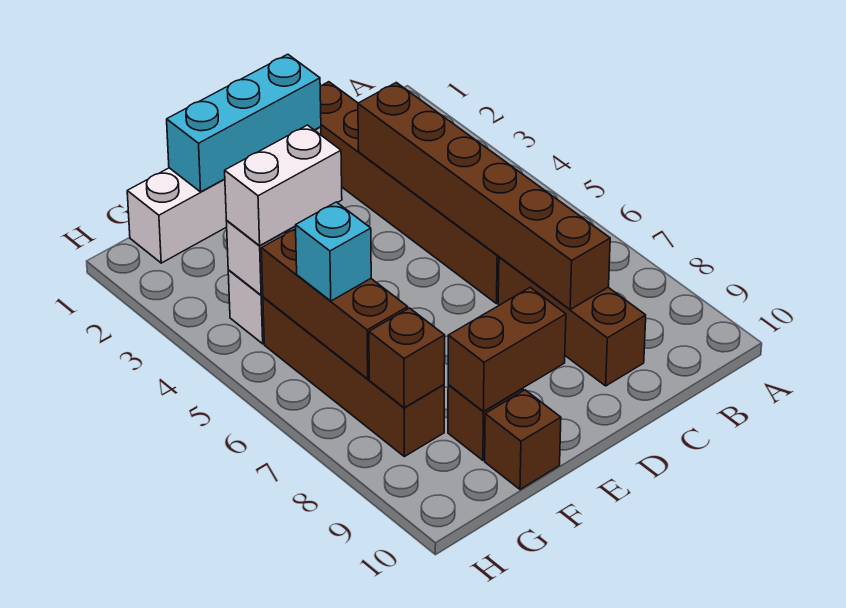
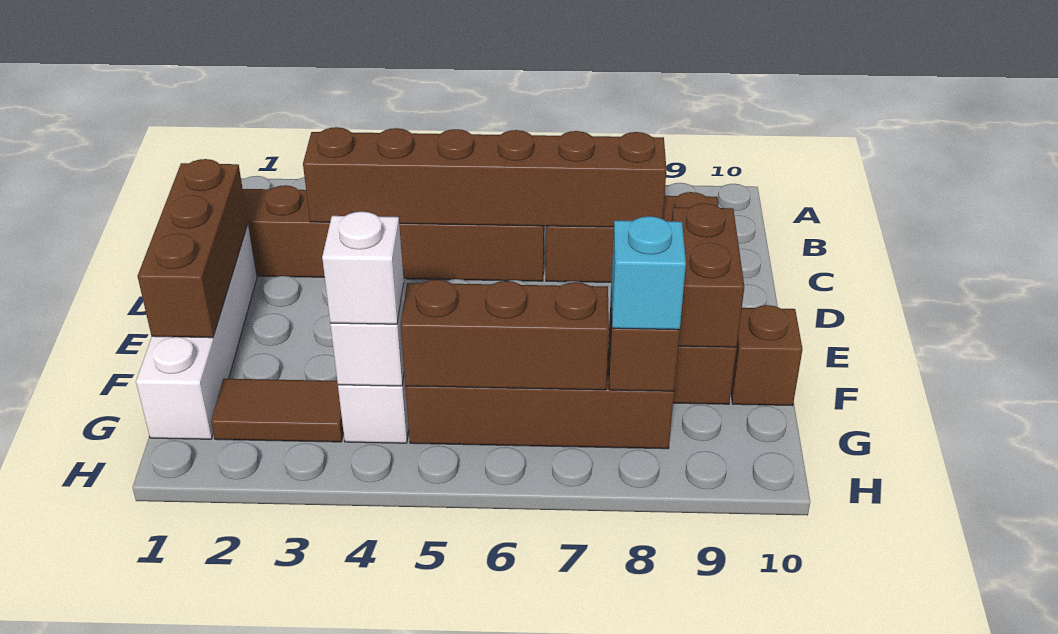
cyan brick D1:F1 level 2 -> brown brick D1:F1 level 2
white brick F4:G4 level 3 -> white brick G4 level 3
none -> brown tile G2:G3 level 1
cyan brick G6 level 3 -> cyan brick G8 level 3

